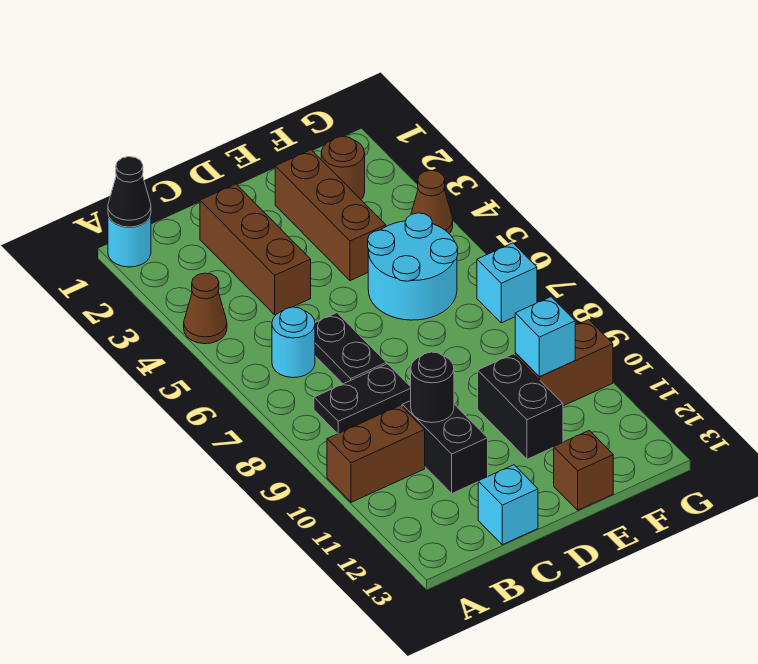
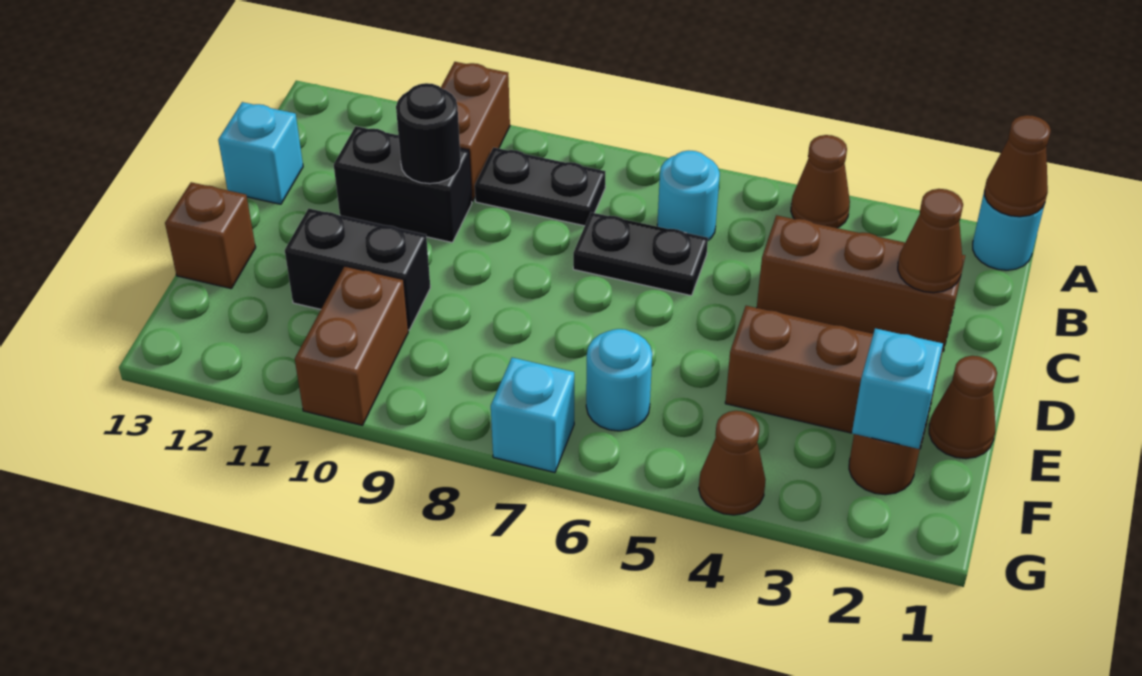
black cone A1 level 2 -> brown cone A1 level 2
black plate B8:C8 level 1 -> black plate B8:B9 level 1
none -> brown cone C2 level 2
none -> brown cone E1 level 1
cyan round brick E5:F6 level 1 -> cyan round brick F6 level 1
cyan brick F10 level 2 -> cyan brick F2 level 2

